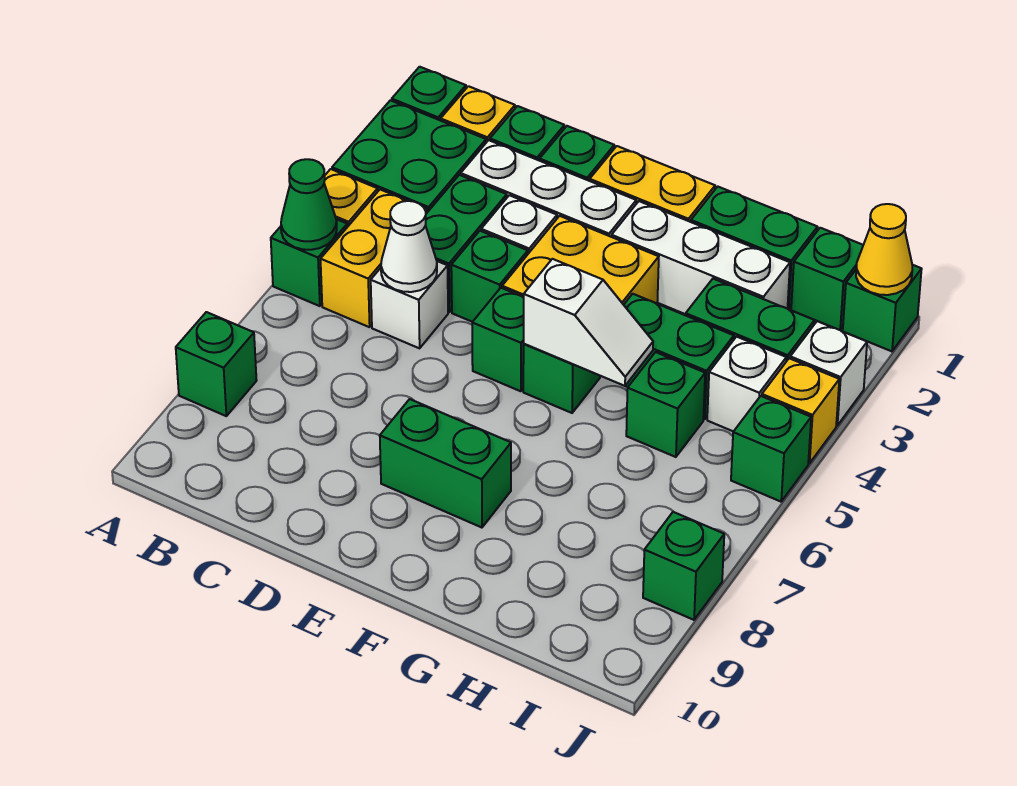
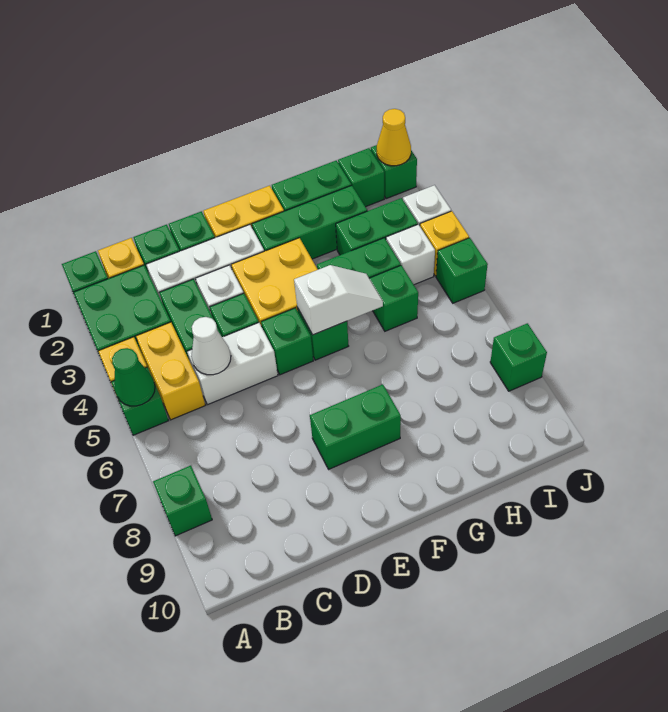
white brick C5 level 1 -> white brick C5:D5 level 1
white brick F2:H2 level 1 -> green brick F2:H2 level 1

